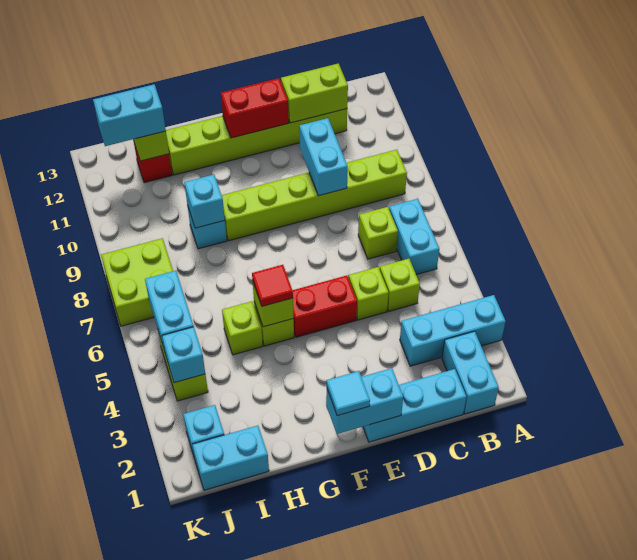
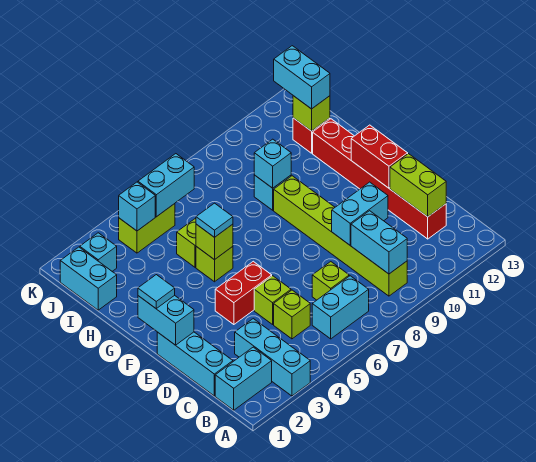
none -> cyan brick B9:C9 level 2
lime brick C12:H12 level 1 -> red brick C12:H12 level 1
red brick E5:F5 level 1 -> red brick E4:E5 level 1
red tile G5 level 3 -> cyan tile G5 level 3
lime brick J7:K8 level 1 -> none

